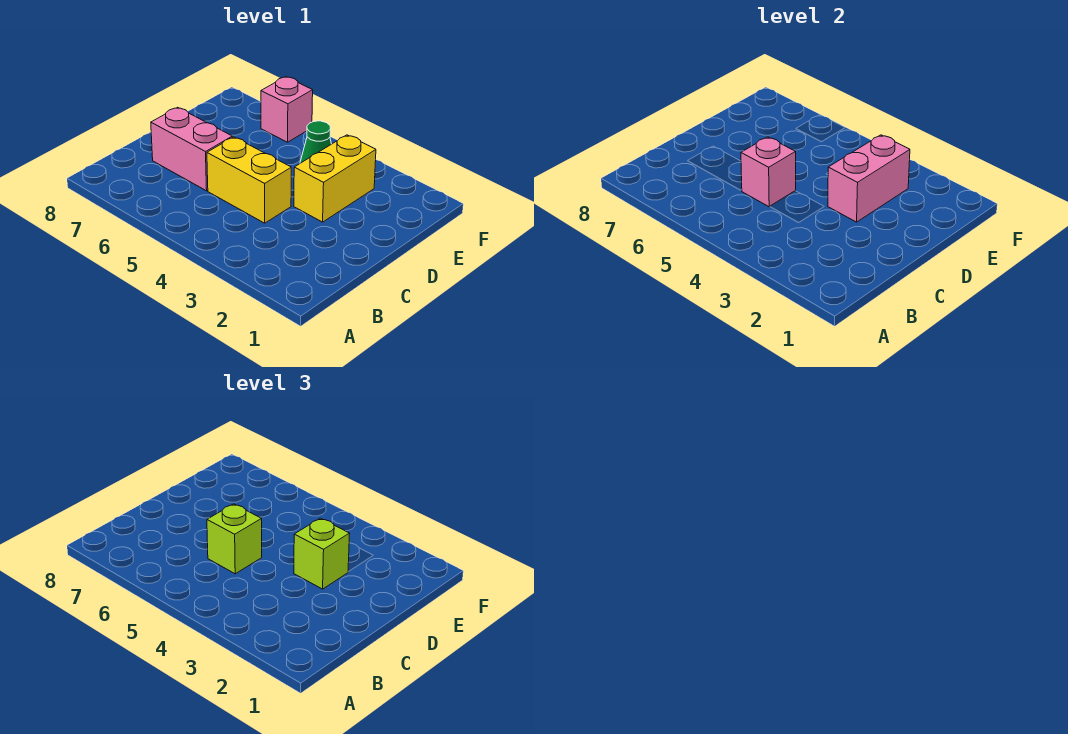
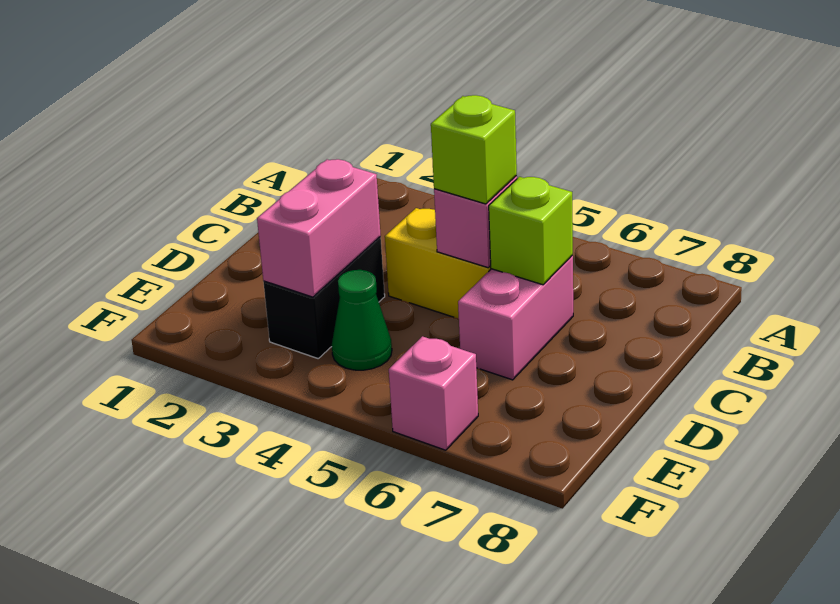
pink brick C6:C7 level 1 -> pink brick C6:D6 level 1
yellow brick D3:E3 level 1 -> black brick D3:E3 level 1
lime brick D3 level 3 -> lime brick C6 level 2

